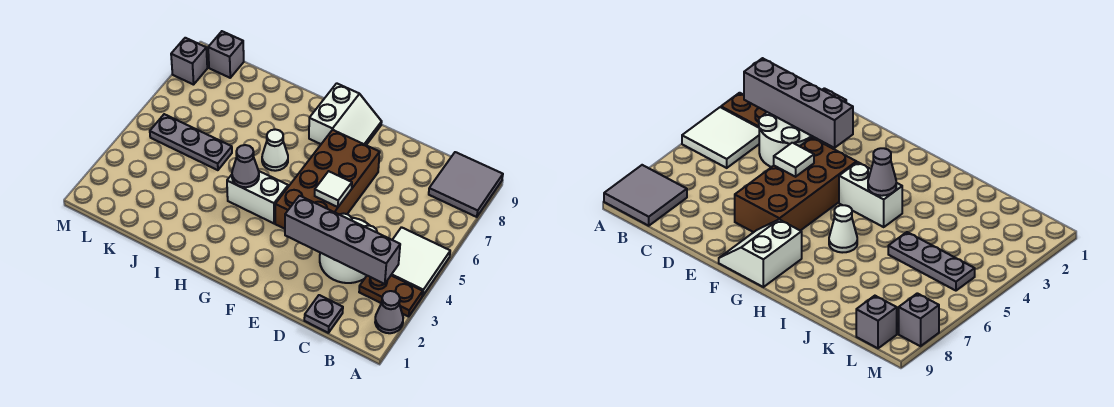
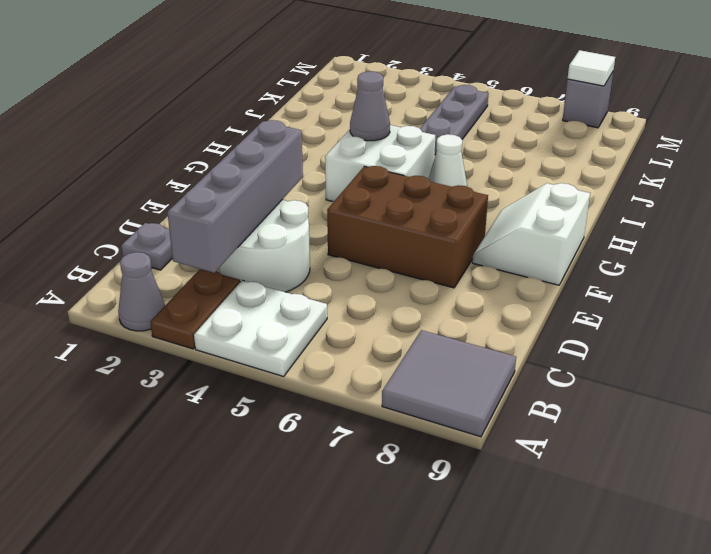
white tile A4:B5 level 1 -> white plate A4:B5 level 1
brown brick E4:F7 level 1 -> brown brick E5:F7 level 1
white tile E5 level 2 -> white tile M8 level 2
white slope F8:G9 level 1 top G -> white slope F8:G9 level 1 top 9
white brick G4:H4 level 1 -> white brick G4:H5 level 1
grey brick L9 level 1 -> none

